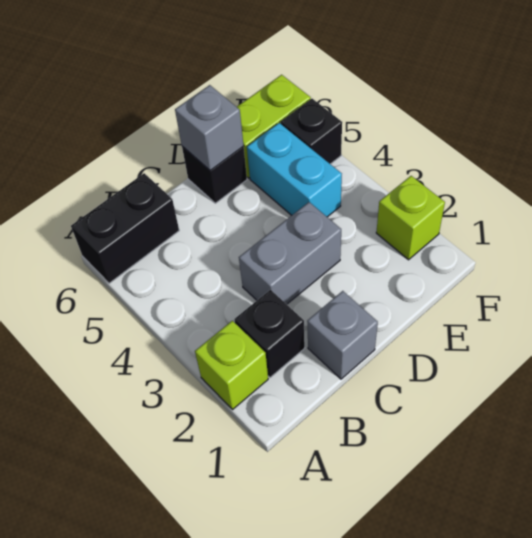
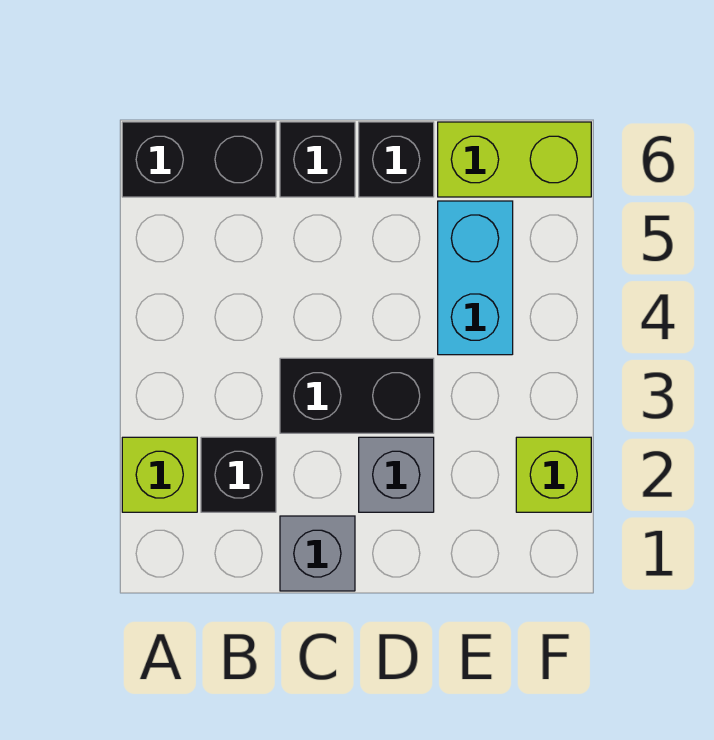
grey brick C3:D3 level 1 -> black brick C3:D3 level 1
grey brick D6 level 2 -> grey brick D2 level 1
black brick F5 level 1 -> black brick C6 level 1

